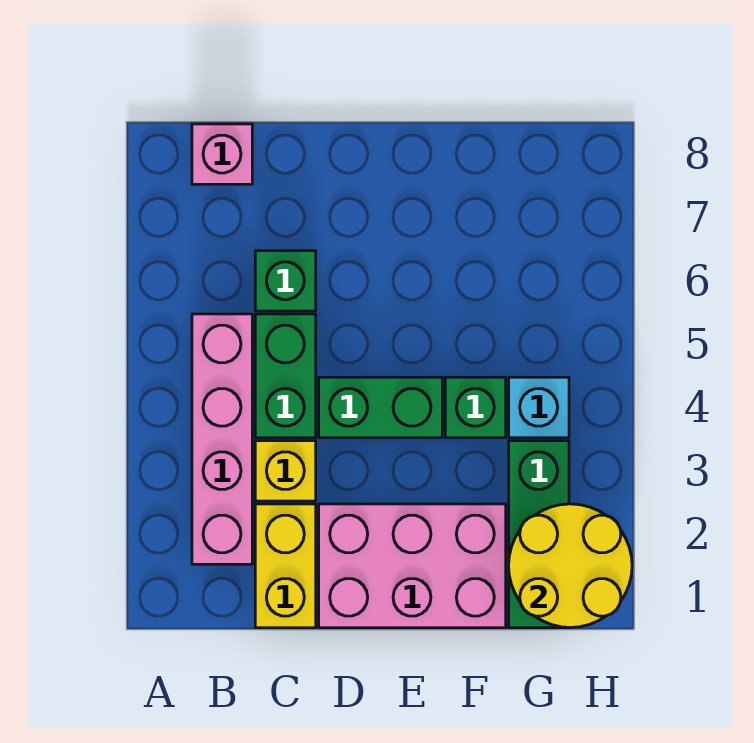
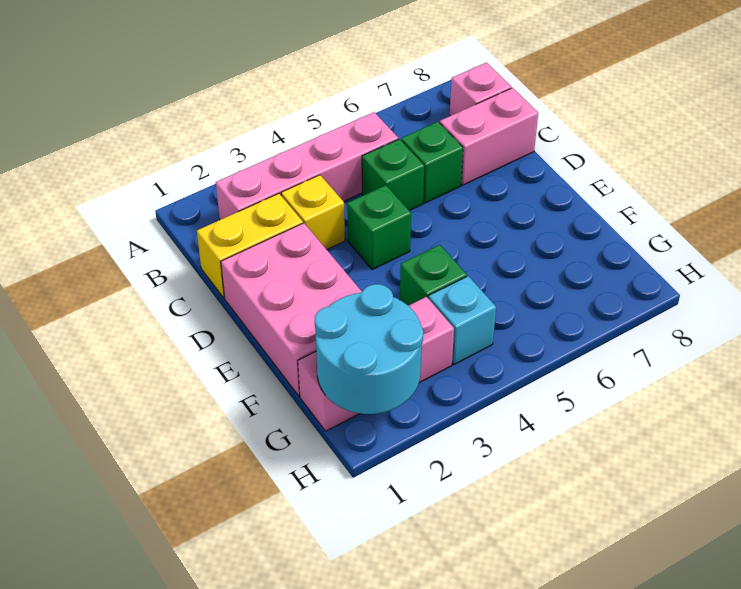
green brick C4:C5 level 1 -> green brick C5 level 1
none -> pink brick C7:C8 level 1
green brick D4:E4 level 1 -> green brick D4 level 1
green brick G1:G3 level 1 -> pink brick G1:G3 level 1
yellow round brick G1:H2 level 2 -> cyan round brick G1:H2 level 2

